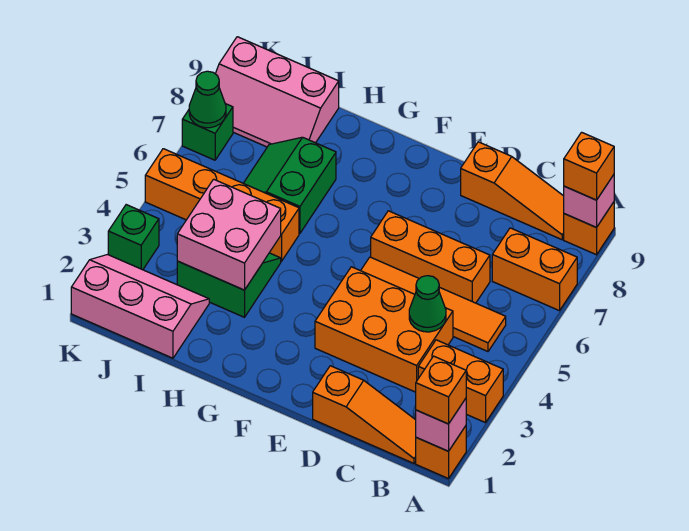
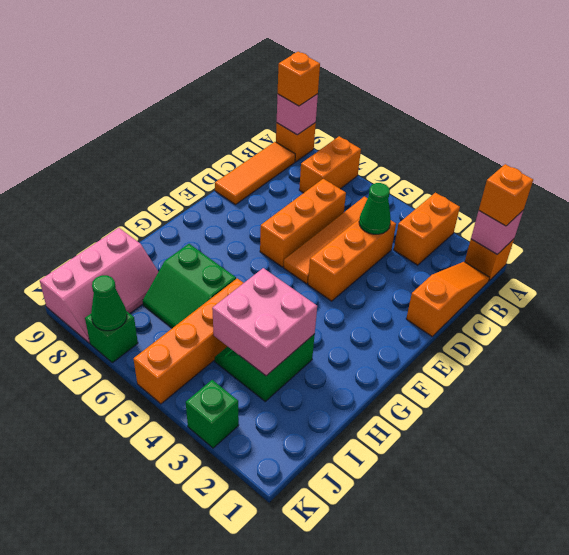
orange slope B9:D9 level 1 top D -> orange tile B9:D9 level 1
orange brick C3:E4 level 1 -> orange brick C4:E4 level 1
pink slope I1:K2 level 1 top 1 -> none

